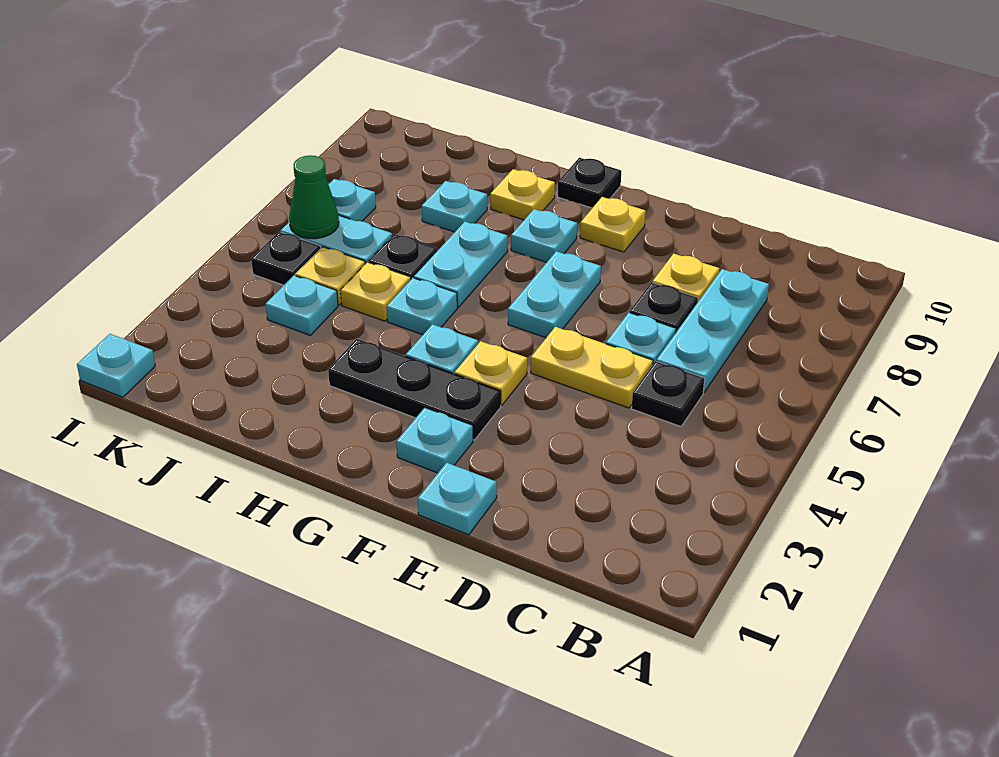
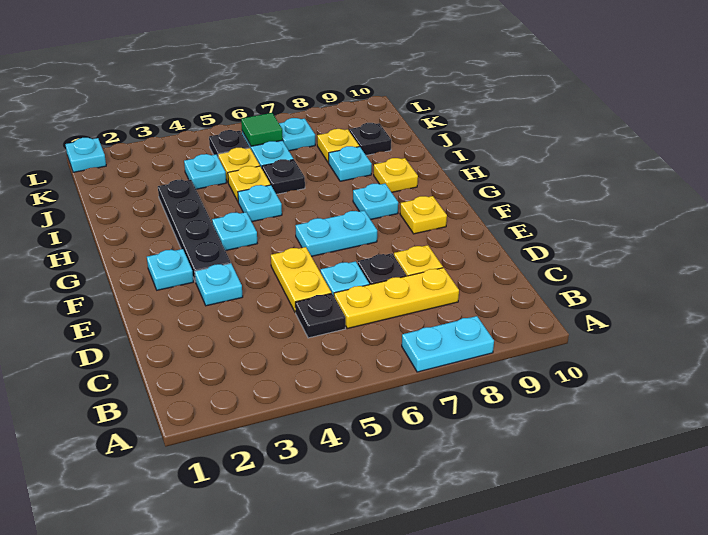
cyan plate C6:C8 level 1 -> yellow plate C6:C8 level 1
cyan plate E1 level 1 -> cyan plate E3 level 1
black plate F3:H3 level 1 -> black plate F3:I3 level 1
yellow plate F4 level 1 -> yellow plate J8 level 1
black plate G10 level 1 -> black plate J9 level 1
cyan plate H6:H7 level 1 -> cyan plate A7:A8 level 1
green cone K6 level 2 -> green tile K6 level 2

